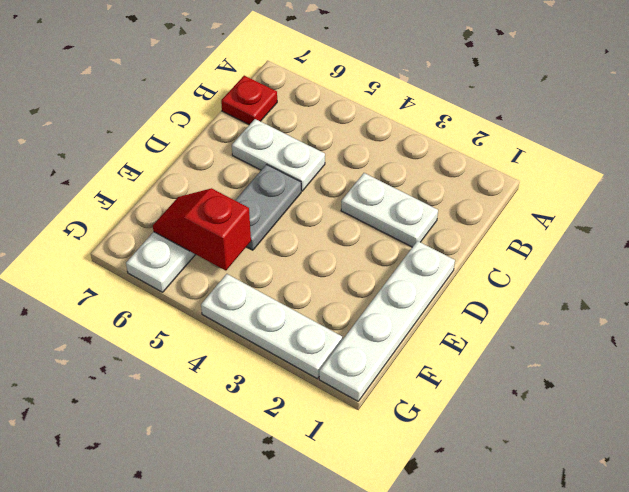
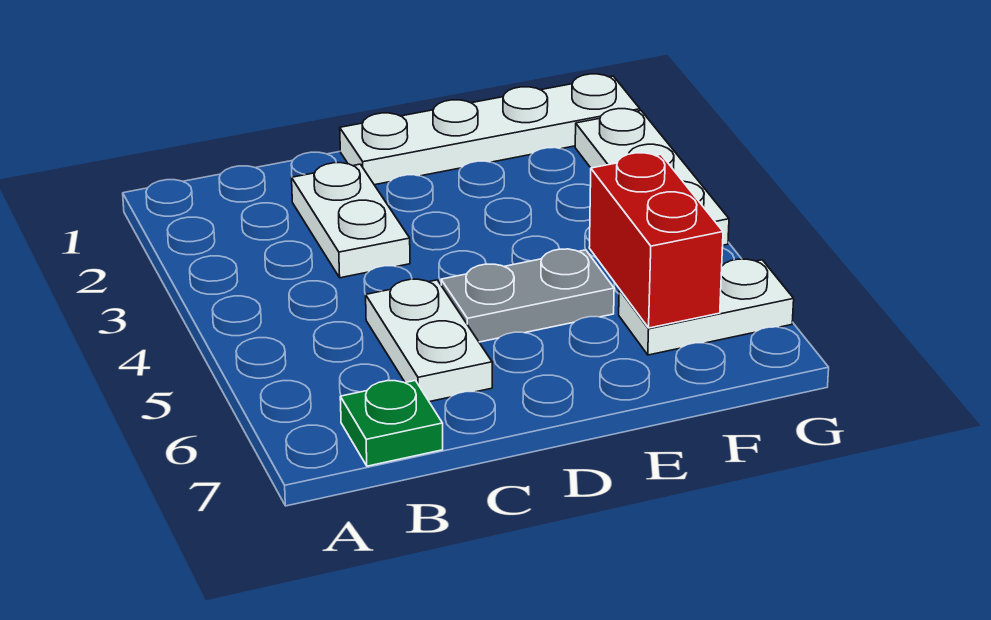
red plate B7 level 1 -> green plate B7 level 1
red slope F5:F6 level 2 top 5 -> red brick F5:F6 level 2

